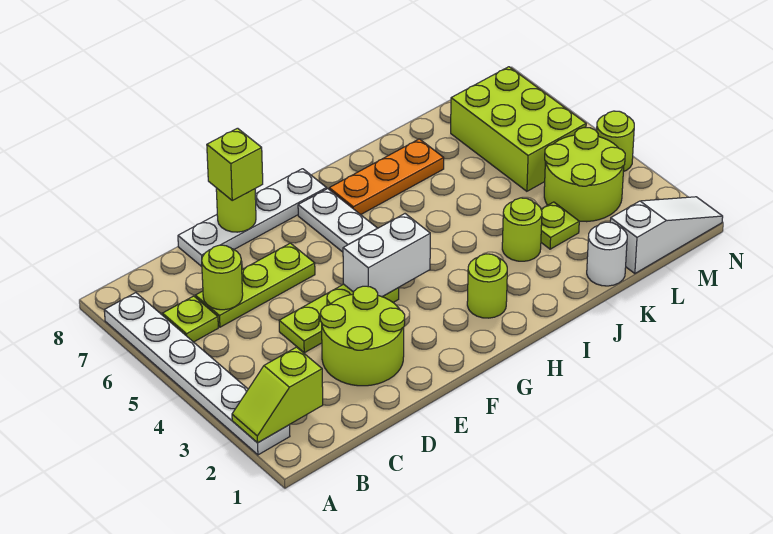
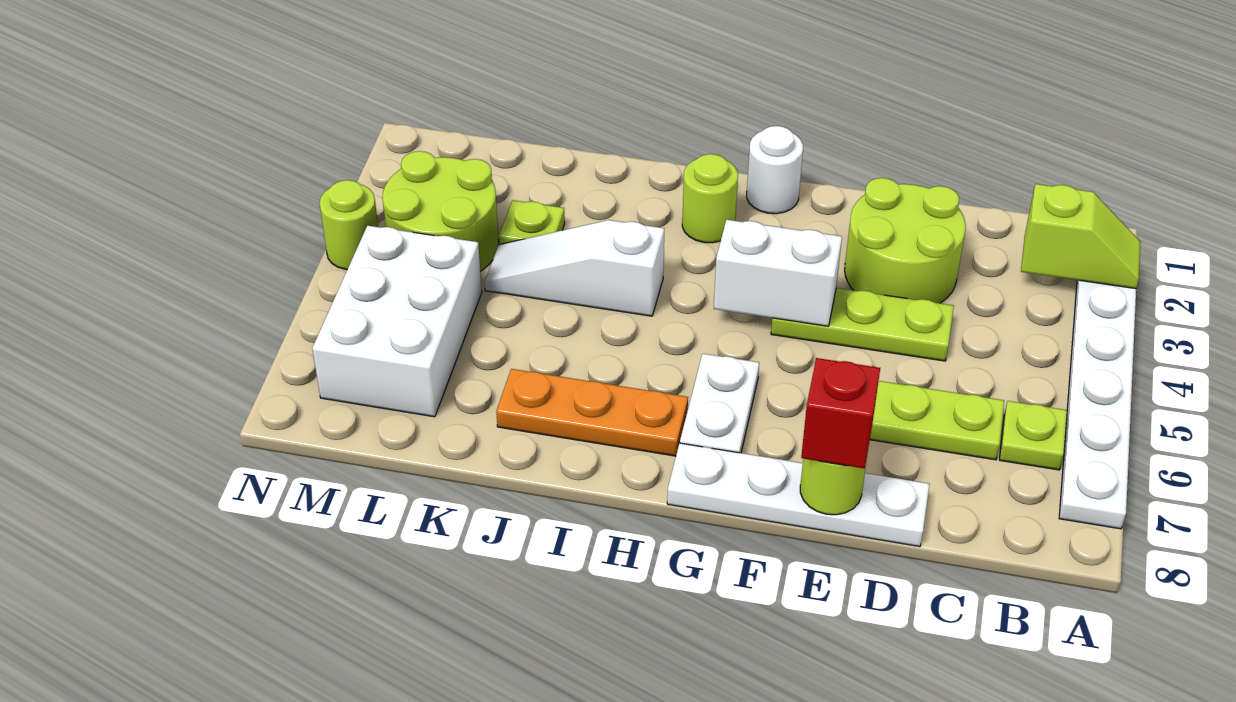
lime round brick C6 level 2 -> none
lime brick E8 level 3 -> red brick E8 level 3
lime round brick J3 level 1 -> none
white round brick K1 level 1 -> white round brick G1 level 1
white slope L1:N1 level 1 top L -> white slope I4:K4 level 1 top I
lime brick L5:M7 level 1 -> white brick L5:M7 level 1

